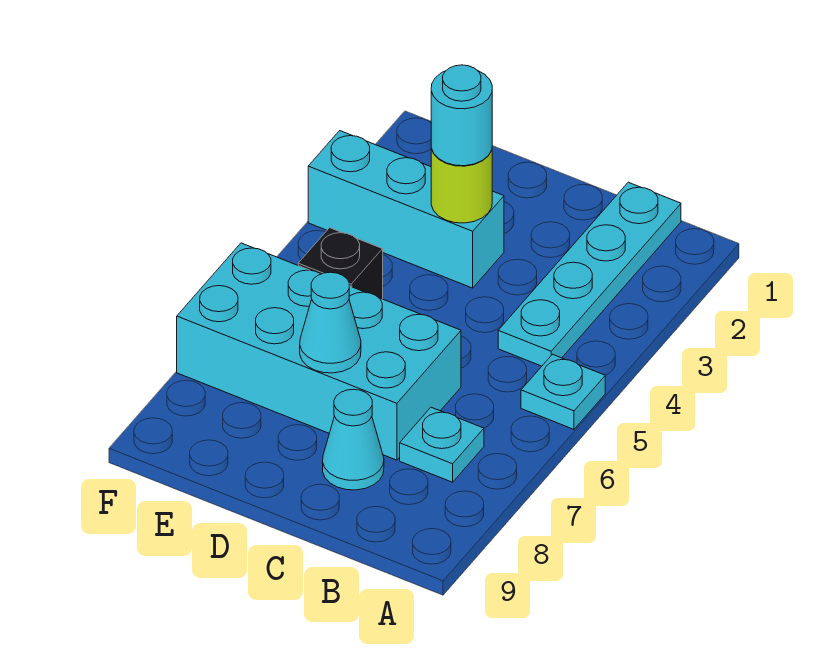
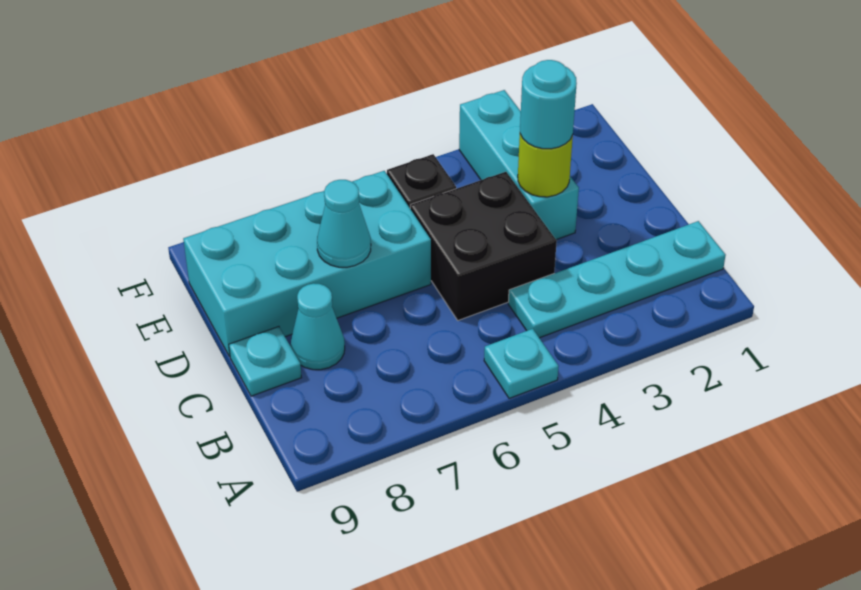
cyan plate B7 level 1 -> cyan plate C9 level 1
none -> black brick C4:D5 level 1
cyan brick C6:F7 level 1 -> cyan brick D6:E9 level 1

